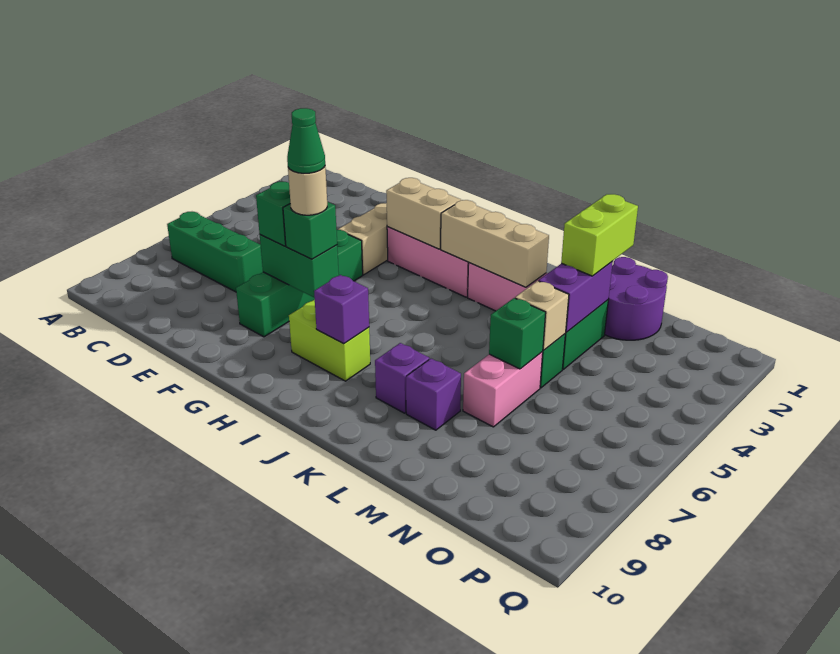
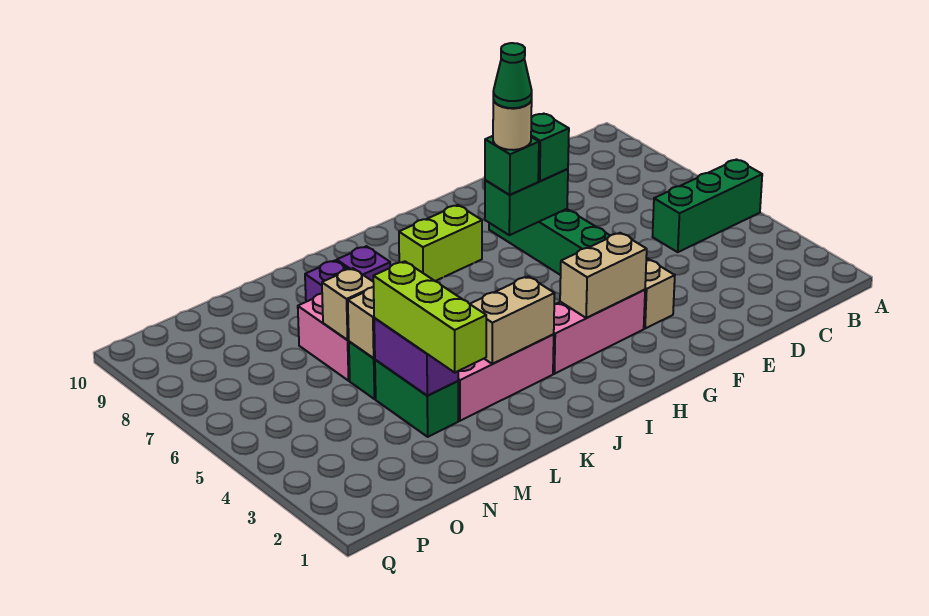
green brick B7:D7 level 1 -> green brick A5:C5 level 1
tan brick I3:K3 level 2 -> tan brick J3:K3 level 2
purple brick I8 level 2 -> none
purple round brick M1:N2 level 1 -> none
lime brick M2:M3 level 3 -> lime brick M2:M4 level 3
green brick M6 level 2 -> tan brick M6 level 2

